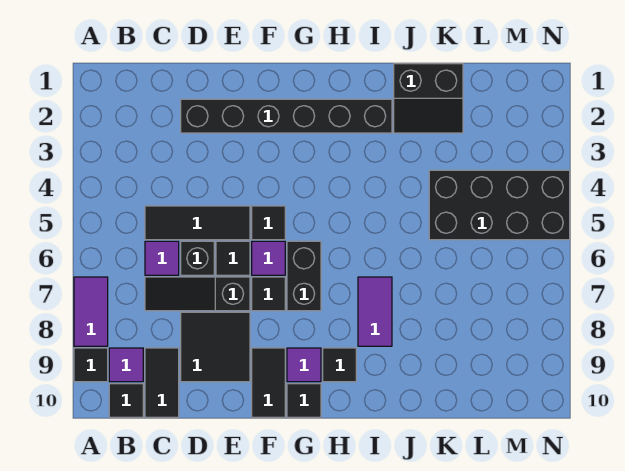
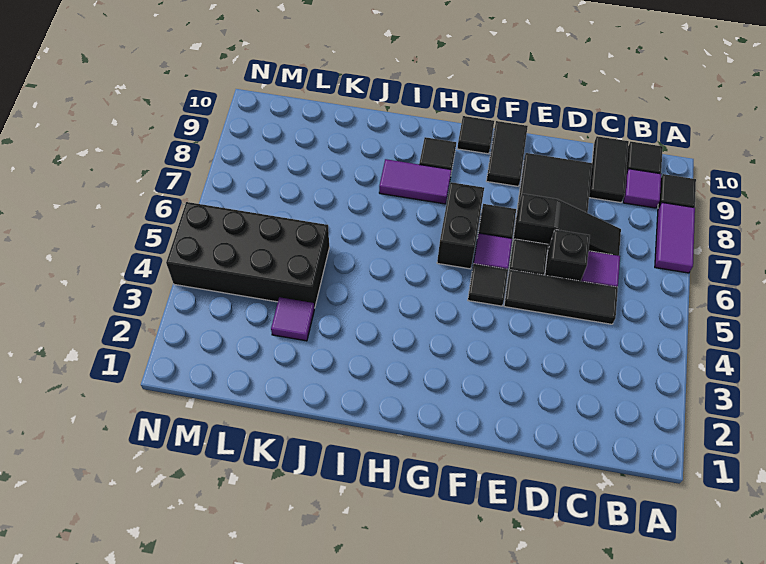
black brick D2:I2 level 1 -> none
purple tile G9 level 1 -> purple tile K3 level 1
purple tile I7:I8 level 1 -> purple tile H8:I8 level 1
black slope J1:K2 level 1 top 1 -> none

